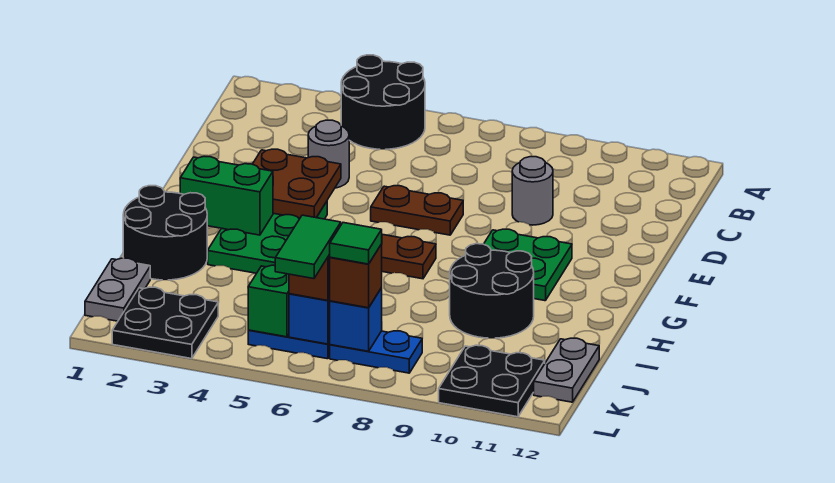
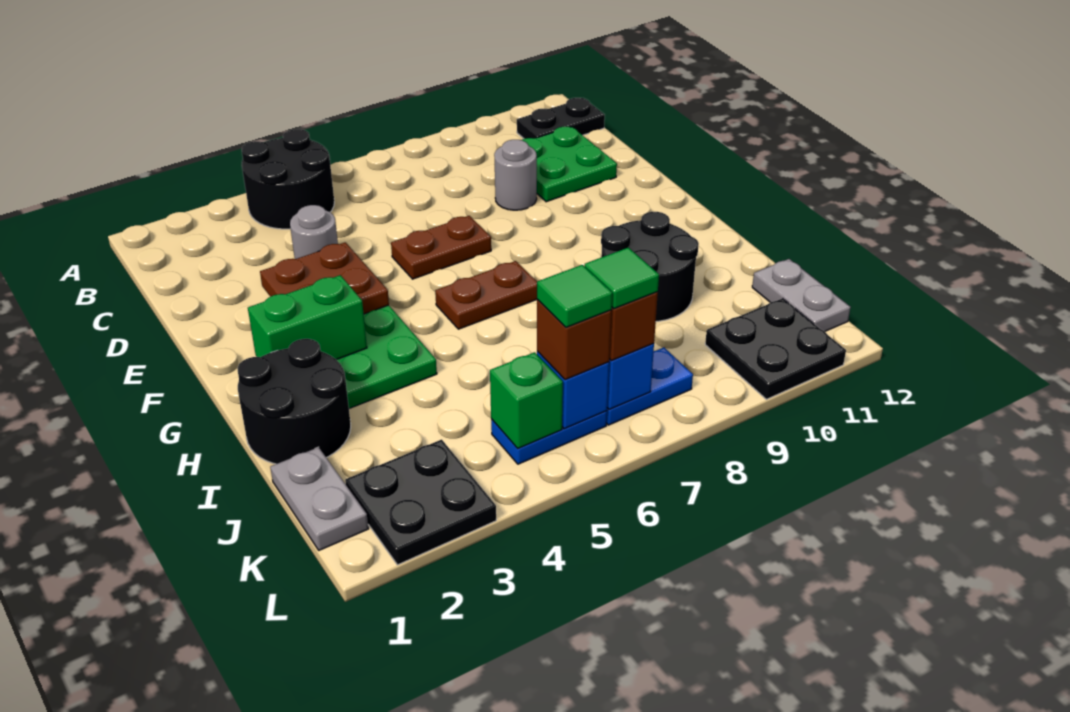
none -> black plate B11:B12 level 1
green plate F9:G10 level 1 -> green plate C10:D11 level 1
green tile K6:L6 level 4 -> green tile K6 level 4

